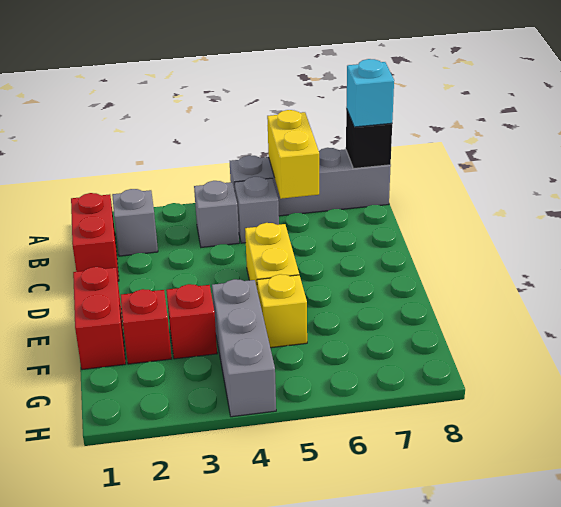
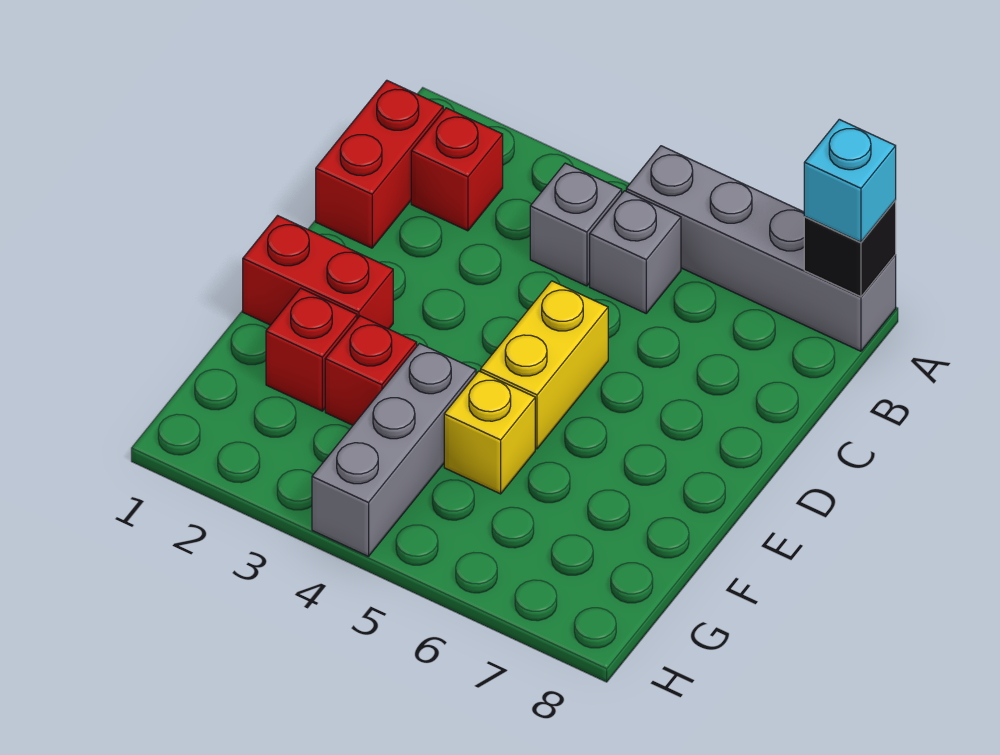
yellow brick A6:B6 level 2 -> none
grey brick B2 level 1 -> red brick B2 level 1
red brick E1:F1 level 1 -> red brick E1:E2 level 1

